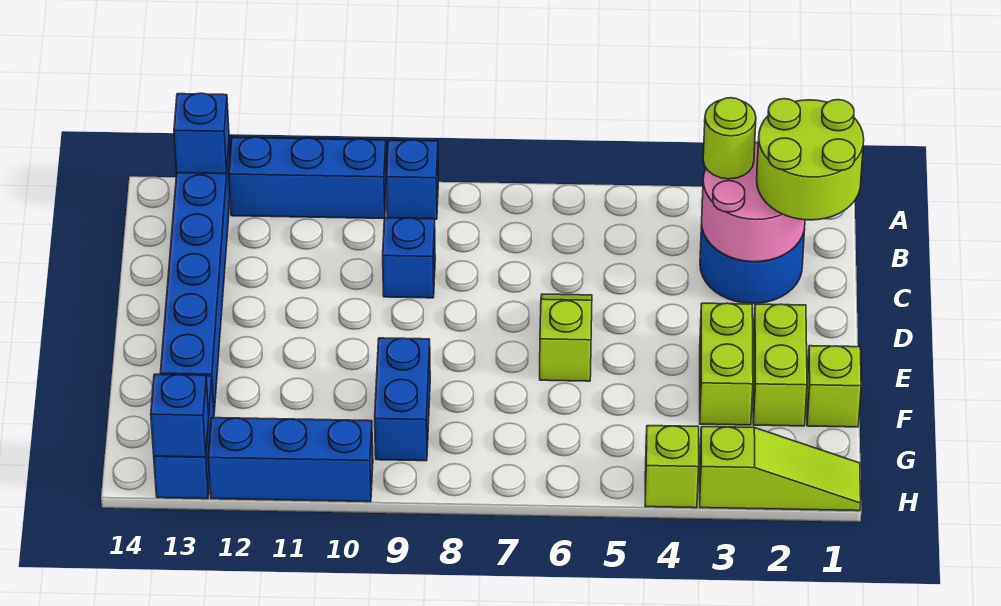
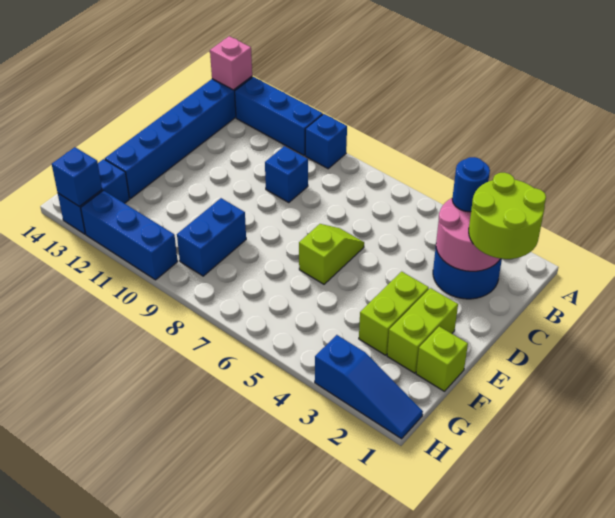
blue brick A13 level 2 -> pink brick A13 level 2
lime round brick B3 level 3 -> blue round brick B3 level 3
lime slope H1:H3 level 1 top 3 -> blue slope H1:H3 level 1 top 3
lime brick H4 level 1 -> none

